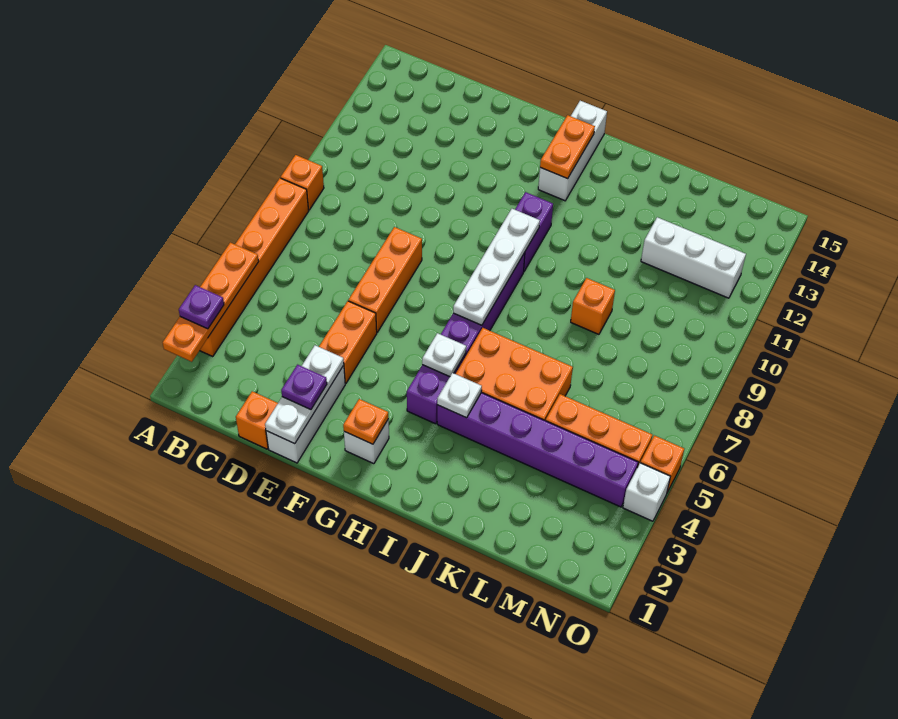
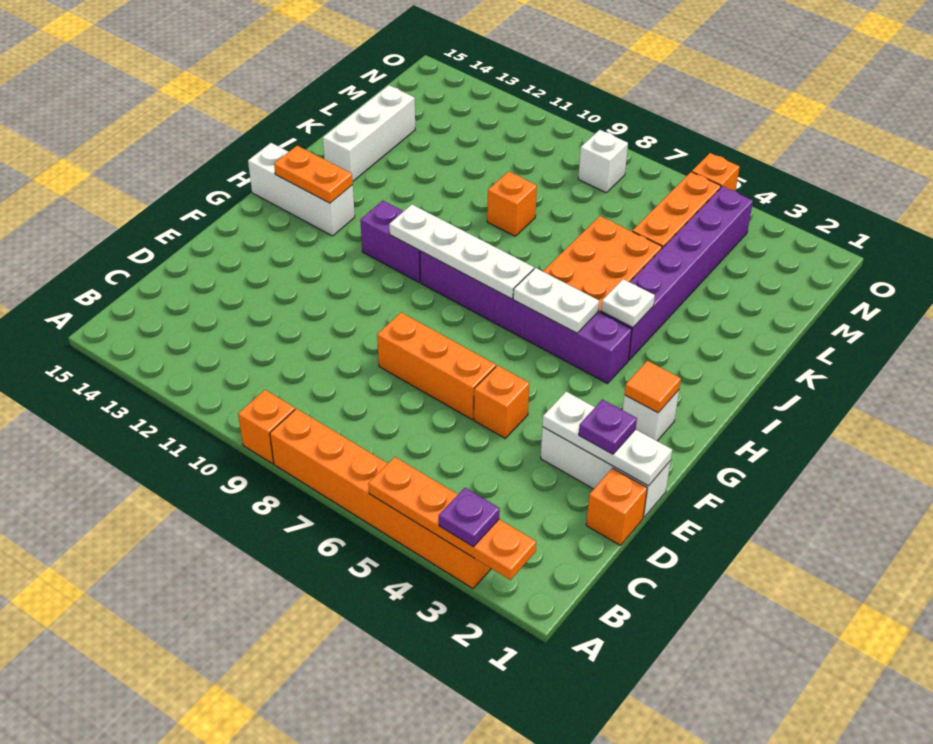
orange brick E4:E5 level 1 -> orange brick E5 level 1
orange plate G2 level 2 -> orange tile G2 level 2
white plate H5 level 2 -> white plate H5:H6 level 2
white brick L12:N12 level 1 -> white brick J14:L14 level 1
white brick O4 level 1 -> white brick N8 level 1

